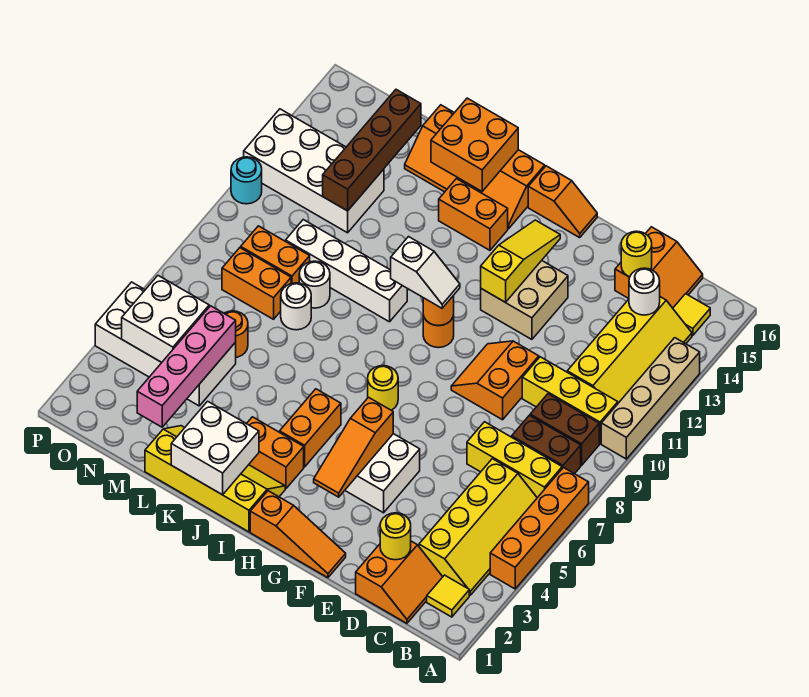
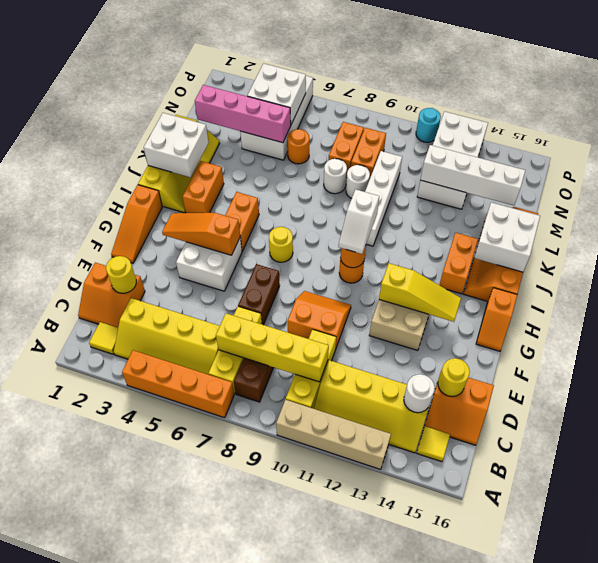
brown brick B9:C9 level 1 -> brown brick E7:F7 level 1
none -> yellow brick C7:C10 level 2
orange brick I4:I5 level 1 -> orange brick H5:I5 level 1
orange brick J15:K16 level 2 -> white brick J15:K16 level 2
brown brick M12:M15 level 2 -> white brick M12:M15 level 2

